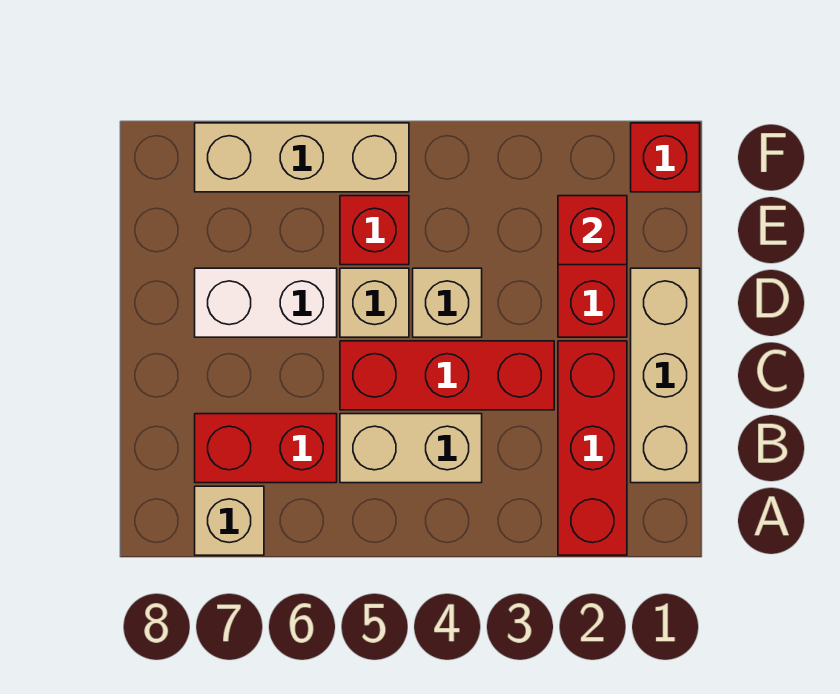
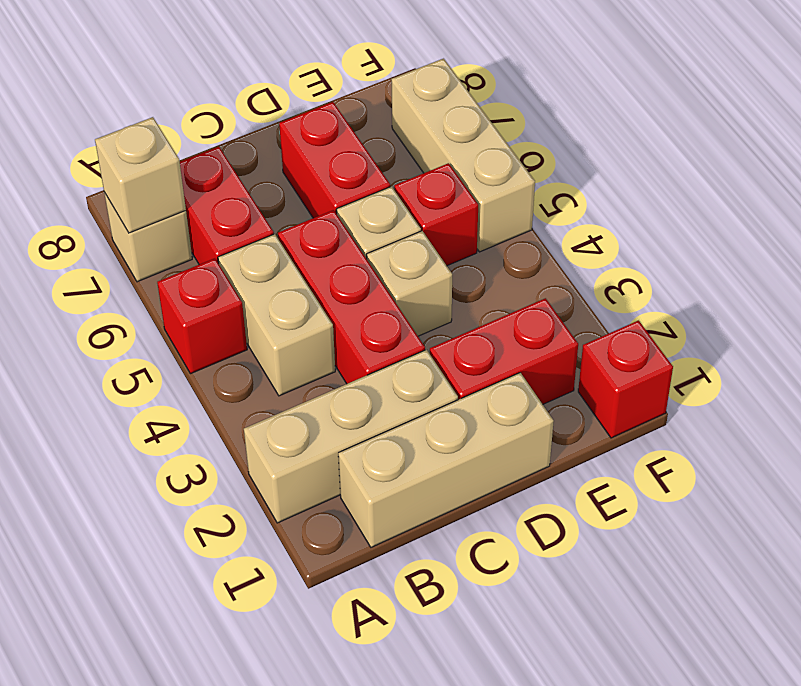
red brick A2:C2 level 1 -> tan brick A2:C2 level 1
none -> tan brick A7 level 2
white brick D6:D7 level 1 -> red brick D6:D7 level 1
red brick E2 level 2 -> red brick A5 level 1

